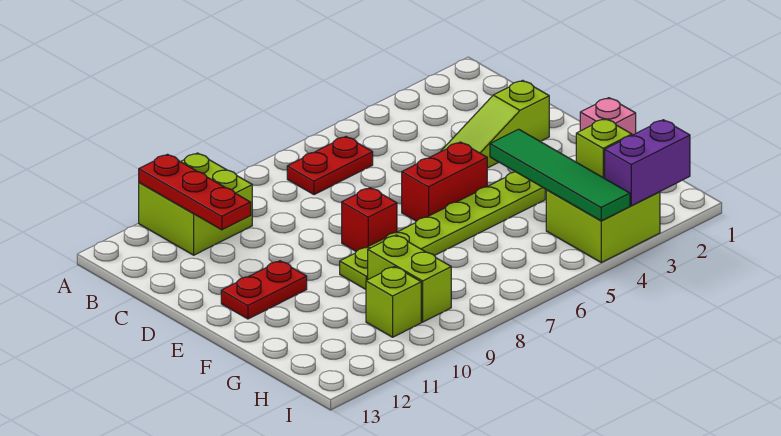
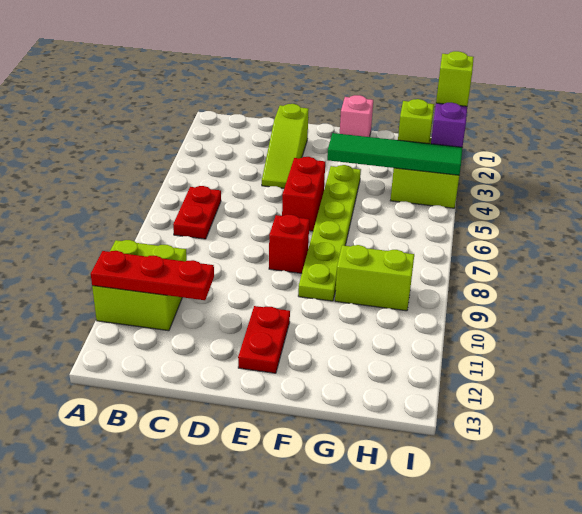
lime brick H10 level 1 -> lime brick I2 level 3

